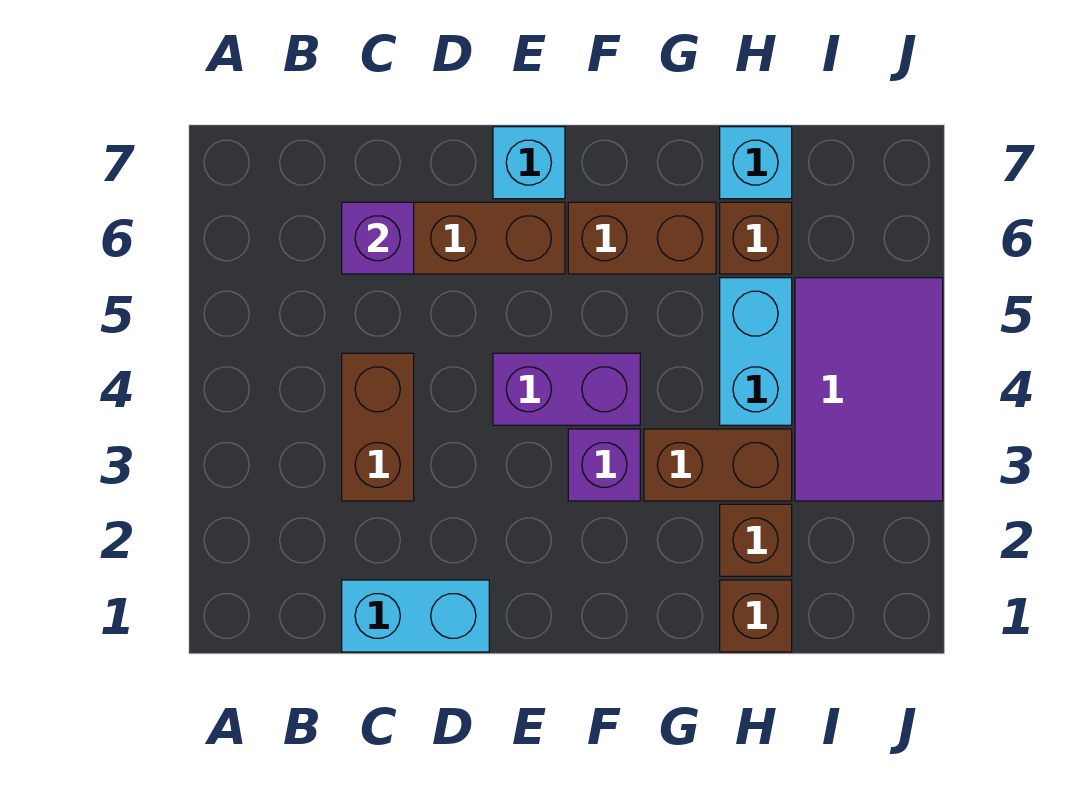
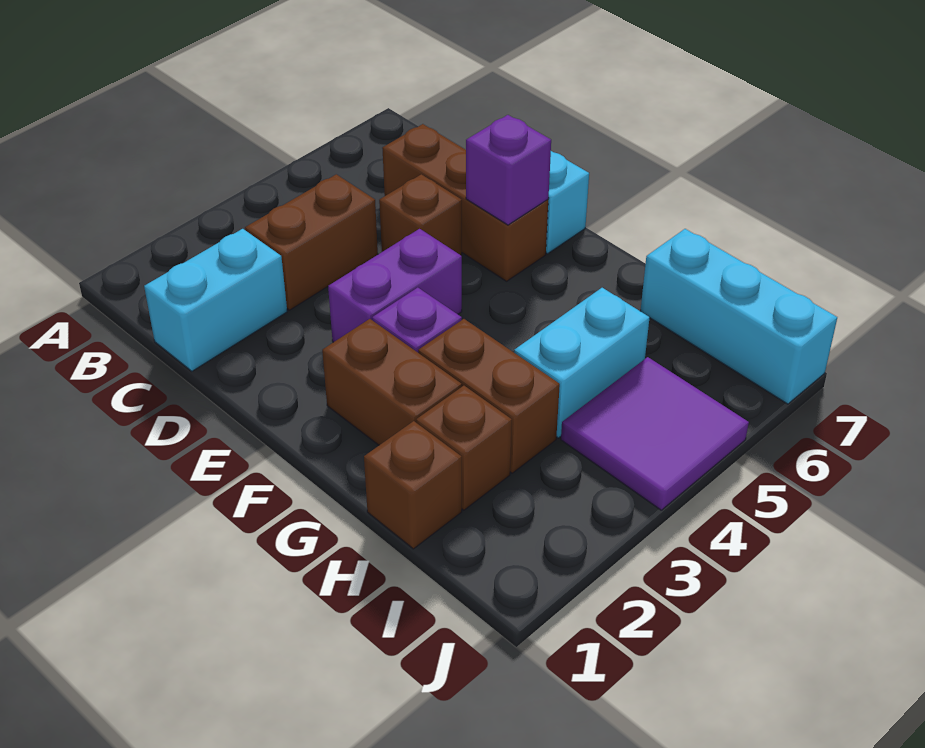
cyan brick C1:D1 level 1 -> cyan brick C1:C2 level 1
purple brick C6 level 2 -> purple brick E6 level 2
purple brick E4:F4 level 1 -> purple brick E3:E4 level 1
brown brick F6:G6 level 1 -> brown brick F2:G2 level 1
brown brick H6 level 1 -> brown brick D5 level 1
cyan brick H7 level 1 -> cyan brick H7:J7 level 1
purple tile I3:J5 level 1 -> purple tile I4:J5 level 1

